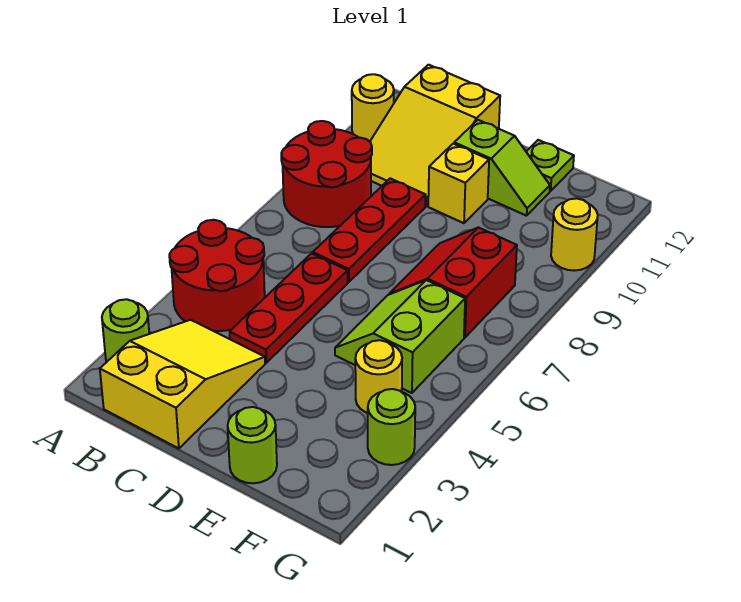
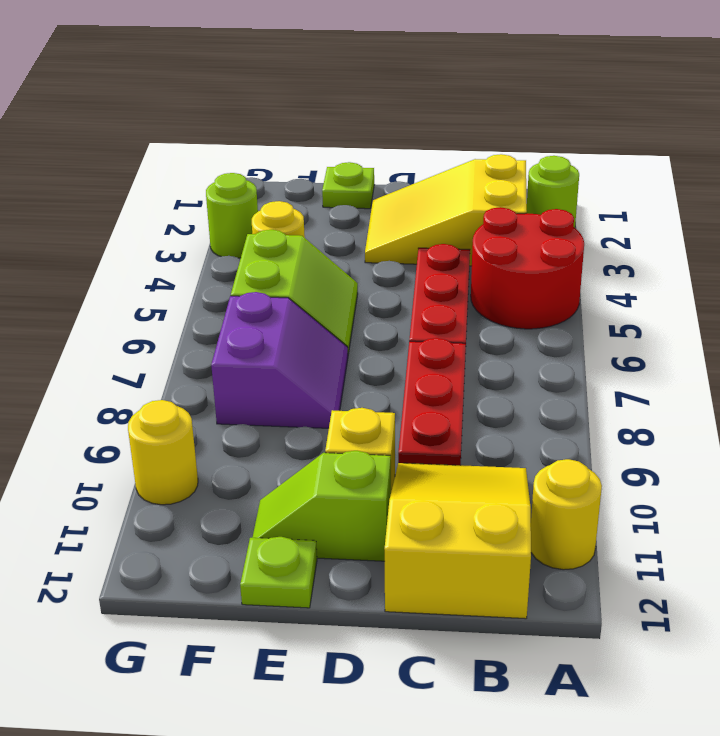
red round brick A8:B9 level 1 -> none
yellow slope B1:C3 level 1 top 1 -> yellow slope B2:D3 level 1 top B
lime round brick E1 level 1 -> lime plate E1 level 1
red slope E7:F8 level 1 top F -> purple slope E7:F8 level 1 top F

